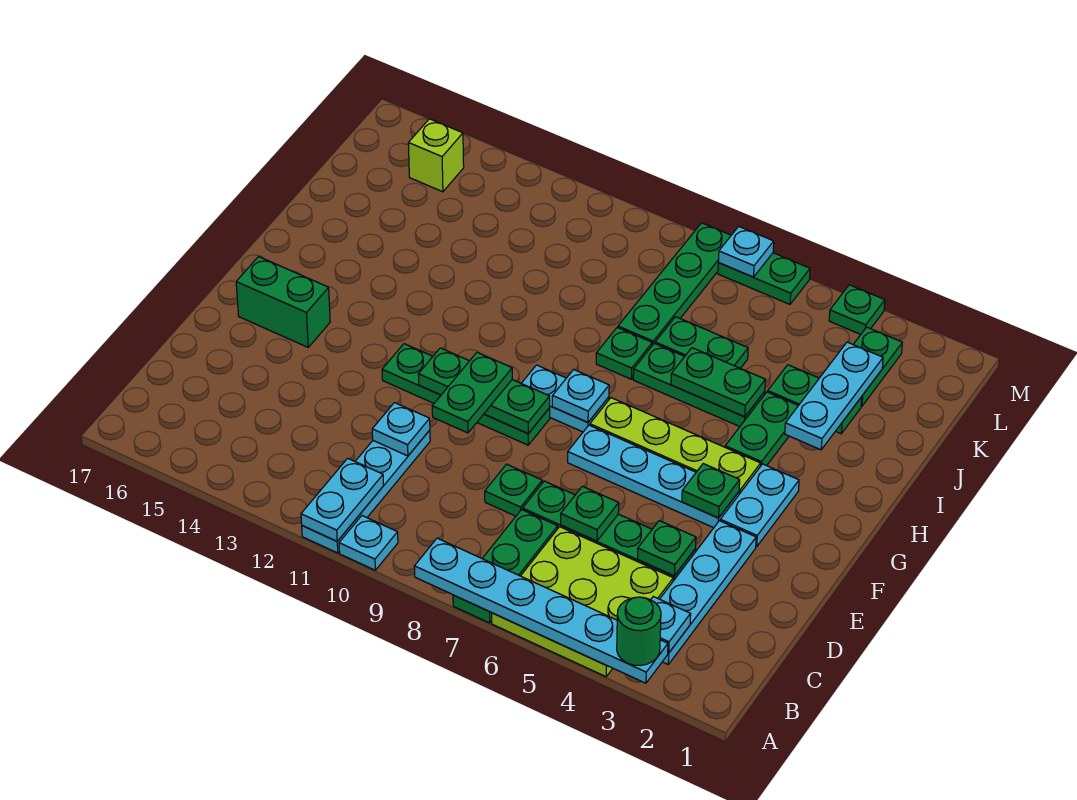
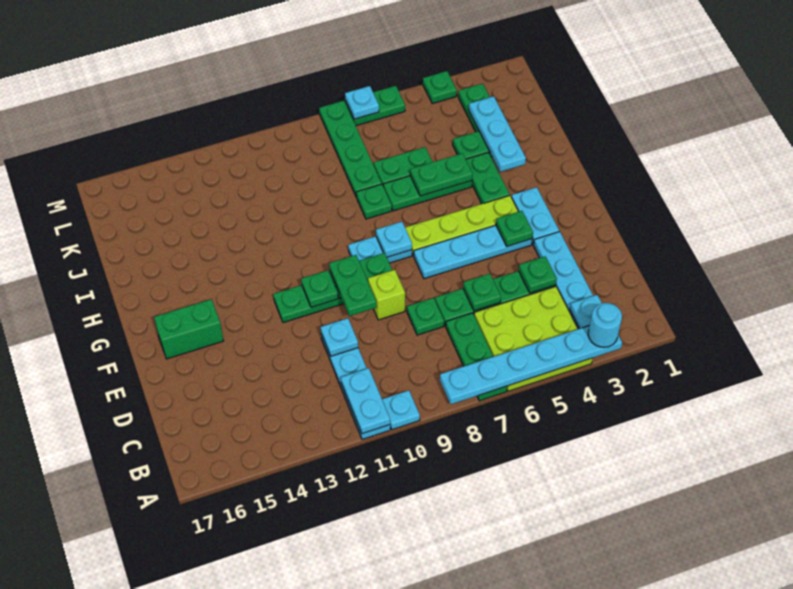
green round brick A3 level 3 -> cyan round brick A3 level 3
lime brick L15 level 1 -> lime brick E9 level 1

